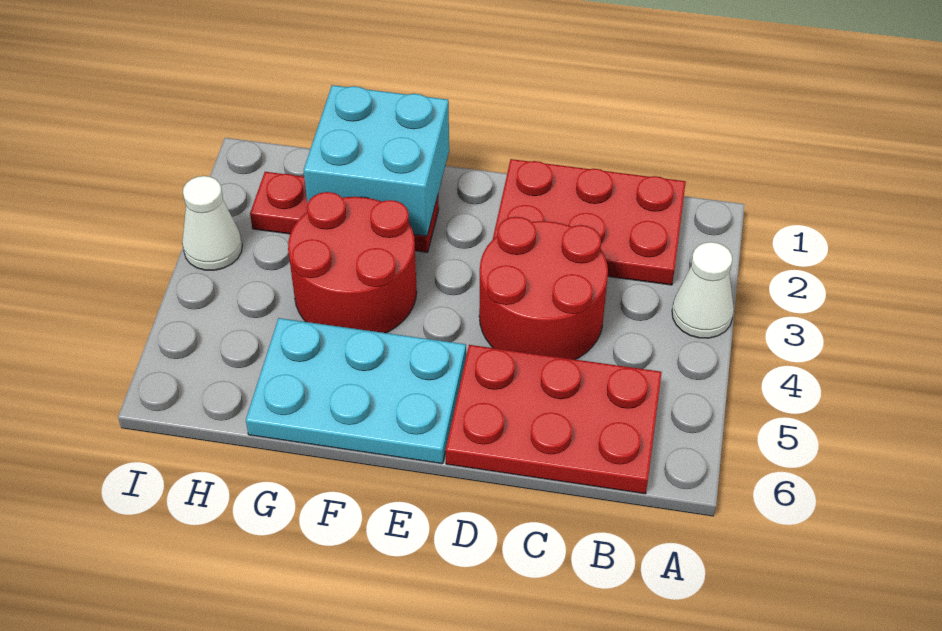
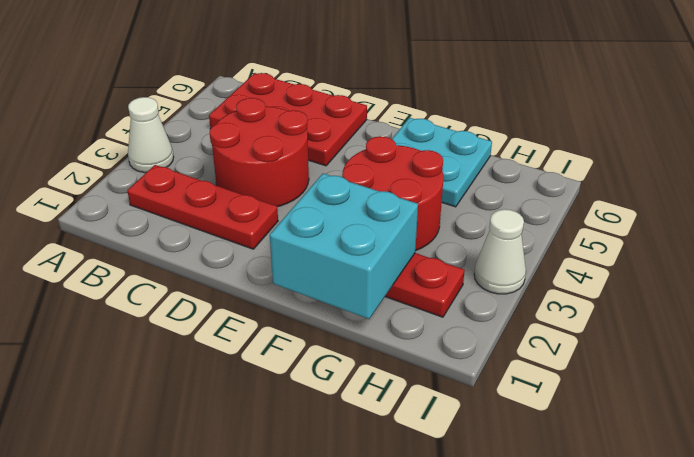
red plate B1:D2 level 1 -> red plate B2:D2 level 1
cyan plate E5:G6 level 1 -> cyan plate F5:G6 level 1

